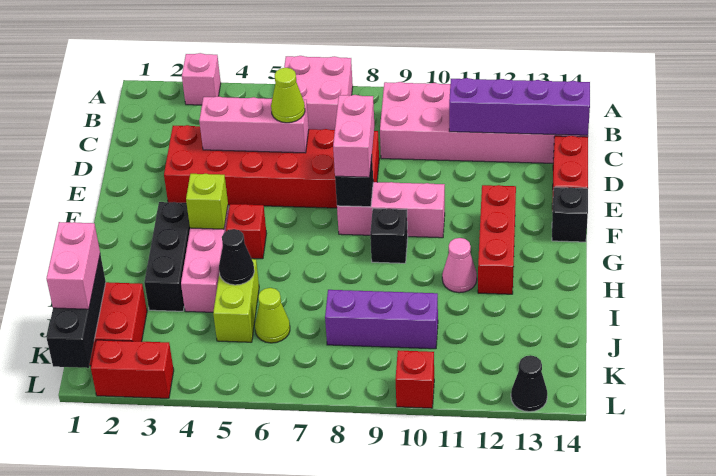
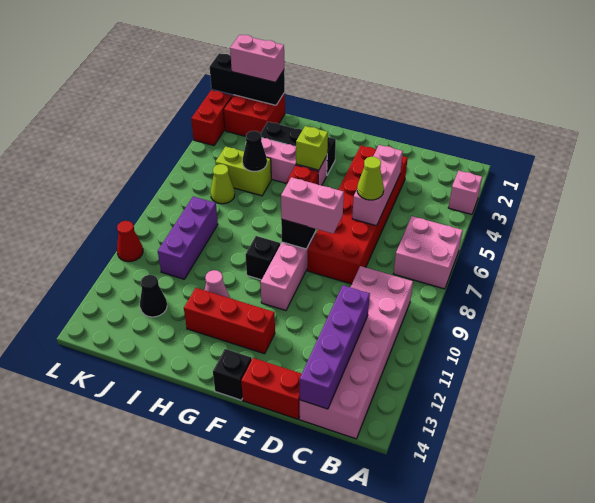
red brick L10 level 1 -> red cone L10 level 1
black cone L13 level 1 -> black cone J12 level 1

